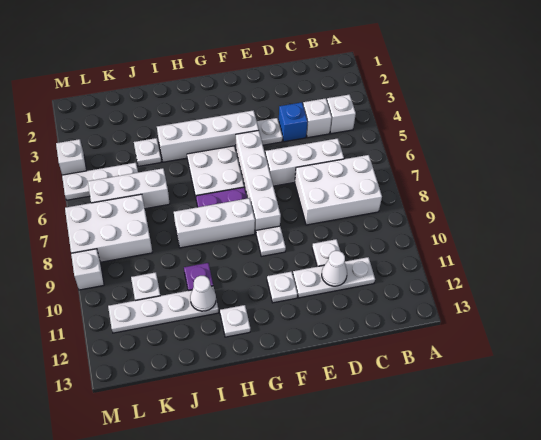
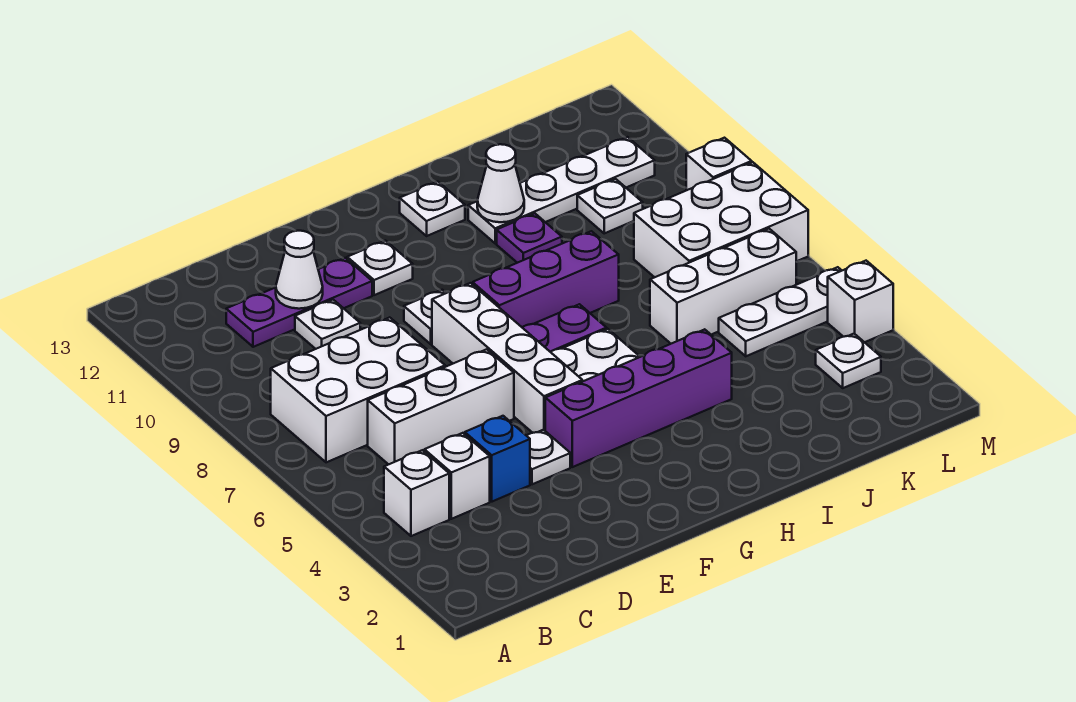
white plate C11:E11 level 1 -> purple plate C11:E11 level 1
white brick F4:I4 level 1 -> purple brick F4:I4 level 1
white brick G8:I8 level 1 -> purple brick G8:I8 level 1
white plate J4 level 1 -> white plate L3 level 1

